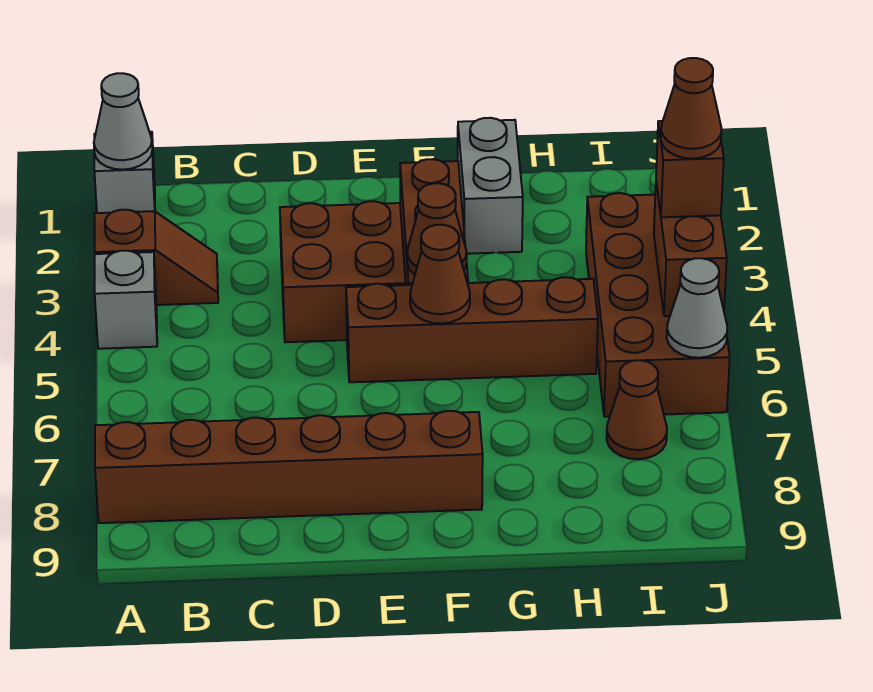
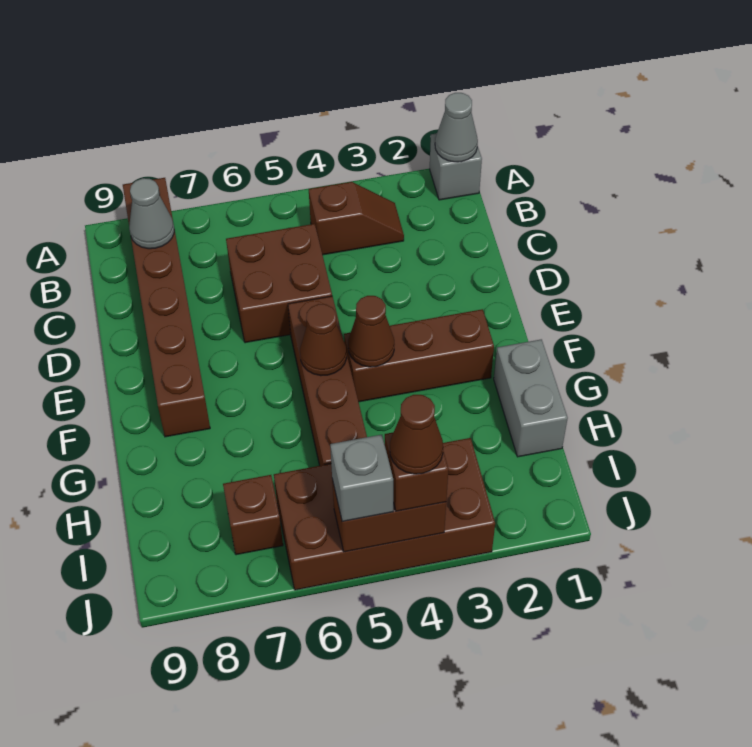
brown slope A3:B3 level 1 top A -> brown slope B3:B4 level 1 top 4
grey brick A4 level 1 -> grey brick J5 level 3
brown brick D3:E4 level 1 -> brown brick C5:D6 level 1
grey brick G1:G2 level 1 -> grey brick G1:H1 level 1
brown cone I7 level 1 -> brown brick I7 level 1
grey cone J6 level 2 -> grey cone B8 level 2

